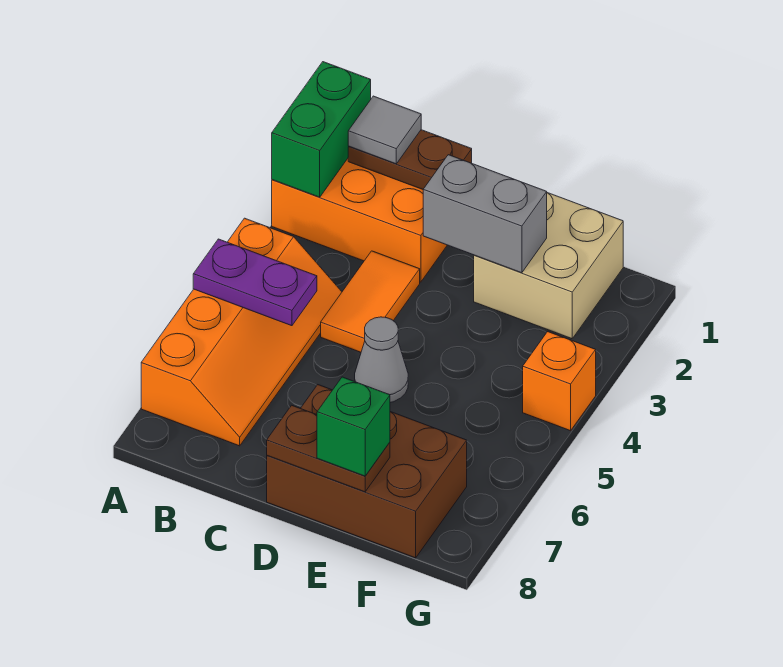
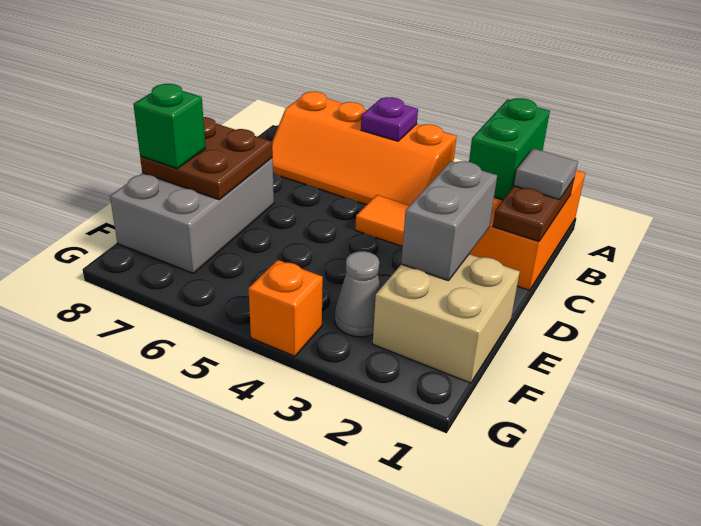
green brick A1:A2 level 2 -> green brick A2:B2 level 2
purple plate A5:B5 level 2 -> purple plate A5 level 2
grey cone D5 level 1 -> grey cone F3 level 1
brown brick D7:F8 level 1 -> grey brick D7:F8 level 1
brown plate D8:E8 level 2 -> brown plate D7:E8 level 2

